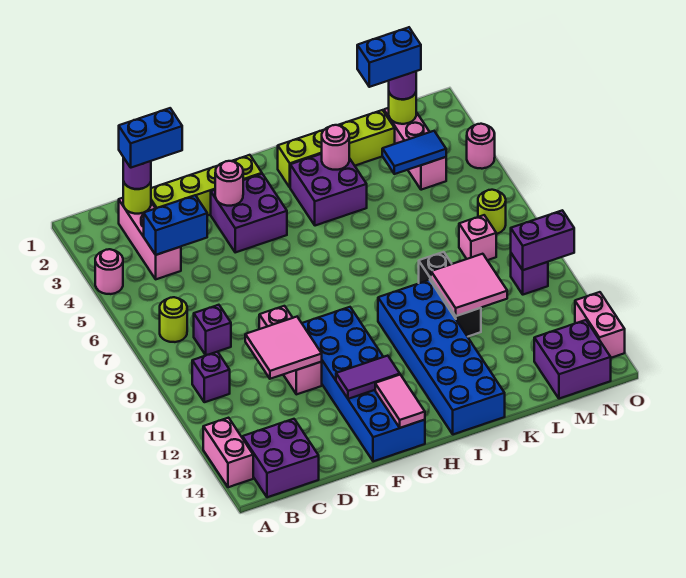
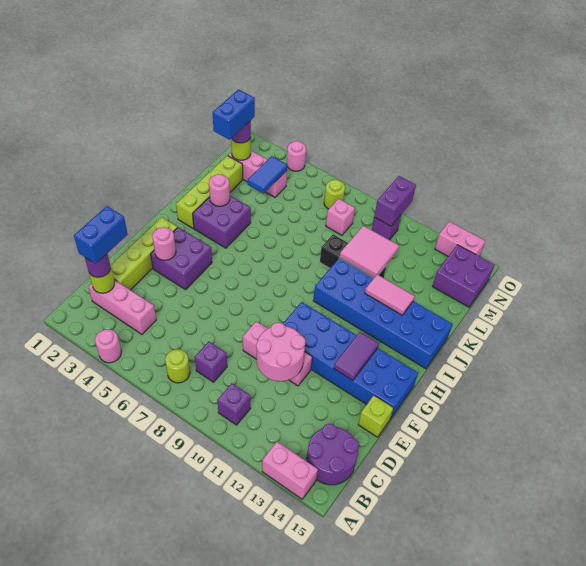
purple brick B14:C15 level 1 -> purple round brick B14:C15 level 1
blue brick C4:D4 level 2 -> none
pink tile D10:E11 level 2 -> pink round brick D10:E11 level 2
none -> lime brick E15 level 1
pink tile G14:G15 level 2 -> pink tile J12:J13 level 2

